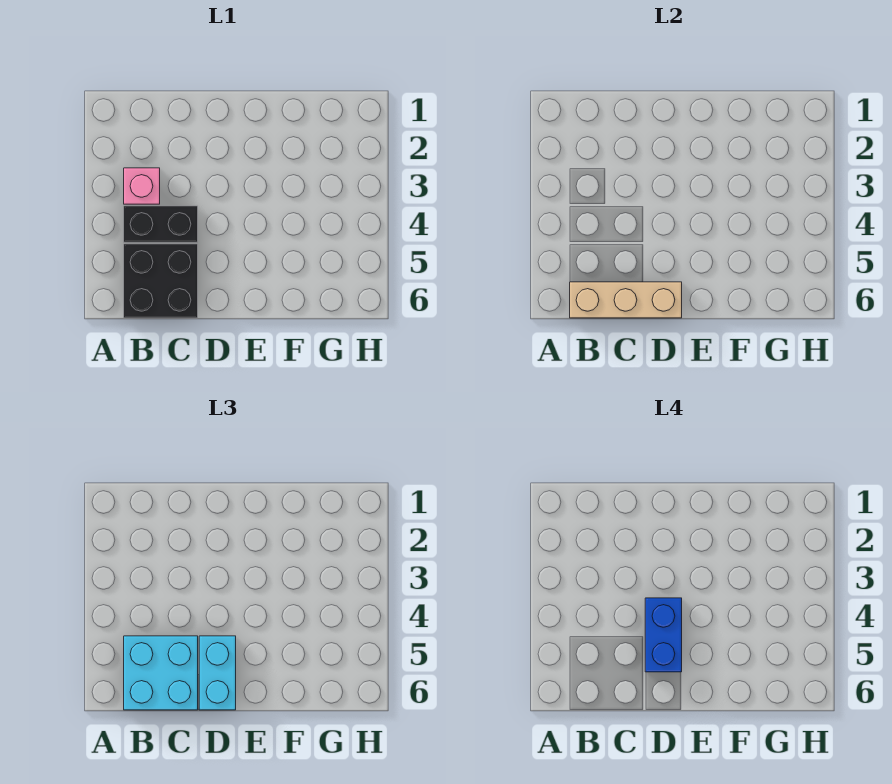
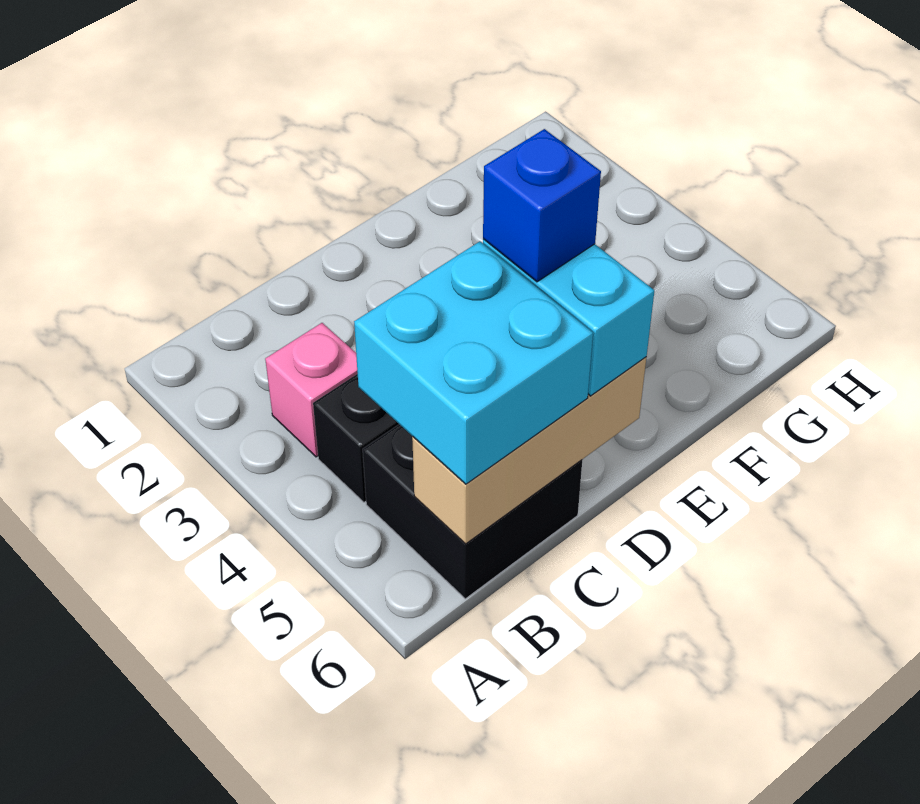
blue brick D4:D5 level 4 -> blue brick D5 level 4

